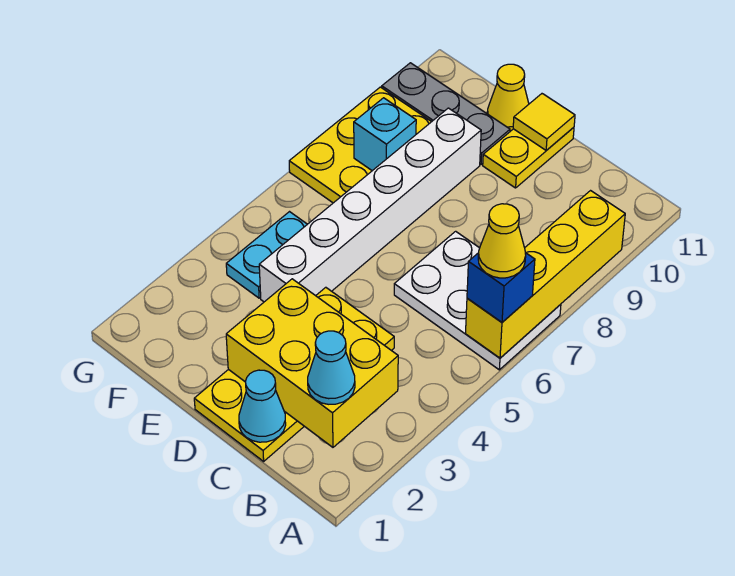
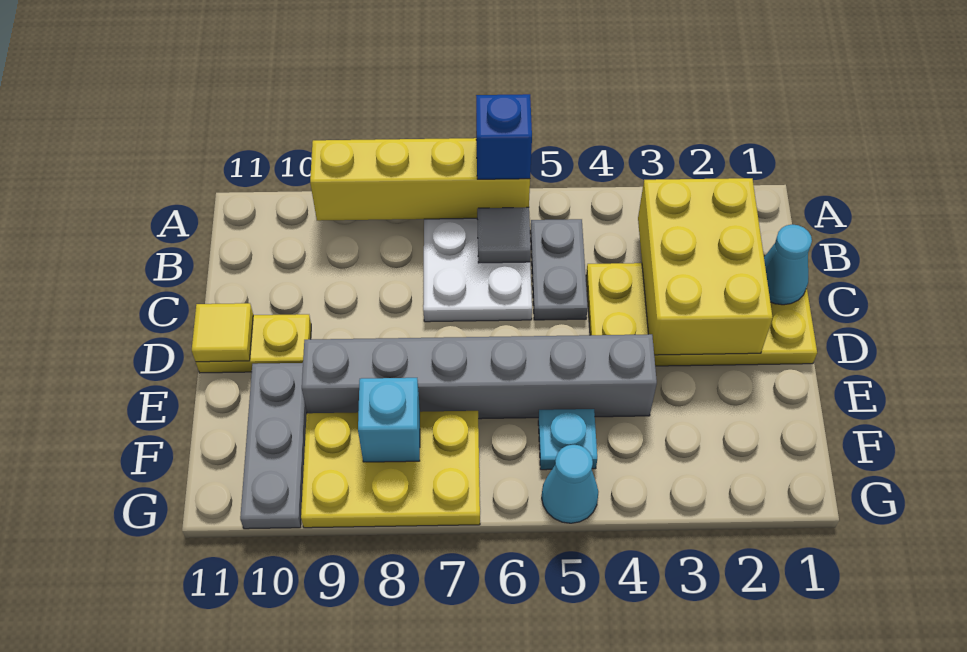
yellow cone A6 level 4 -> none
cyan cone B2 level 3 -> cyan cone G5 level 1
none -> grey plate B5:C5 level 1
none -> grey tile B6 level 2
white brick E4:E9 level 1 -> grey brick E4:E9 level 1
yellow cone E11 level 1 -> none
cyan plate F4:F5 level 1 -> cyan plate F5 level 1

